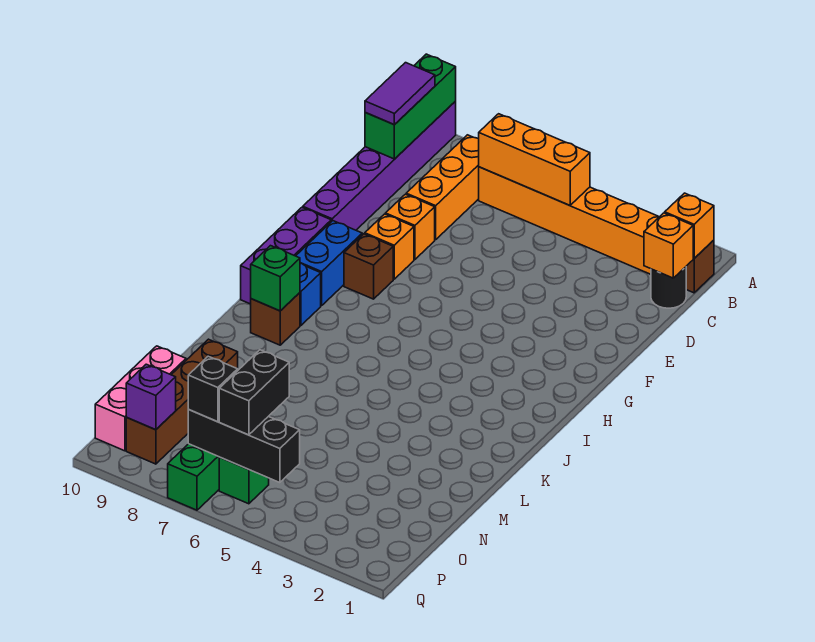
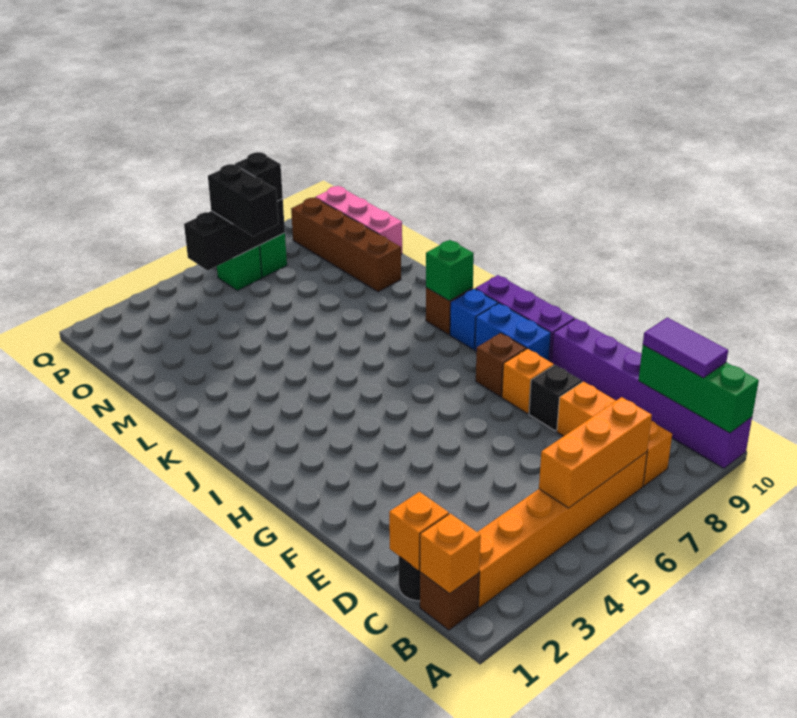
orange brick E8 level 1 -> black brick E8 level 1
purple brick P9 level 2 -> none

